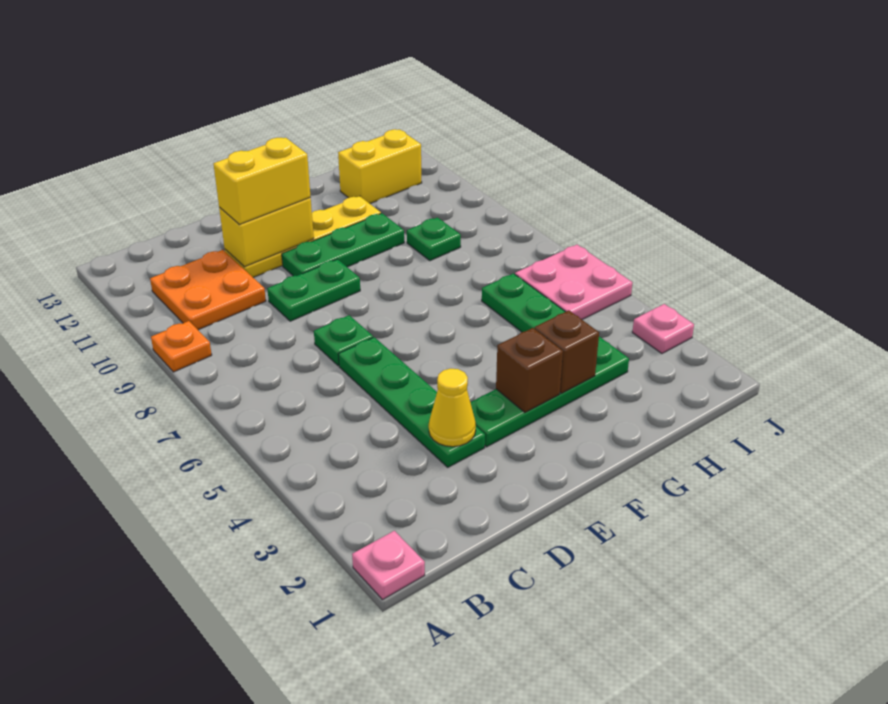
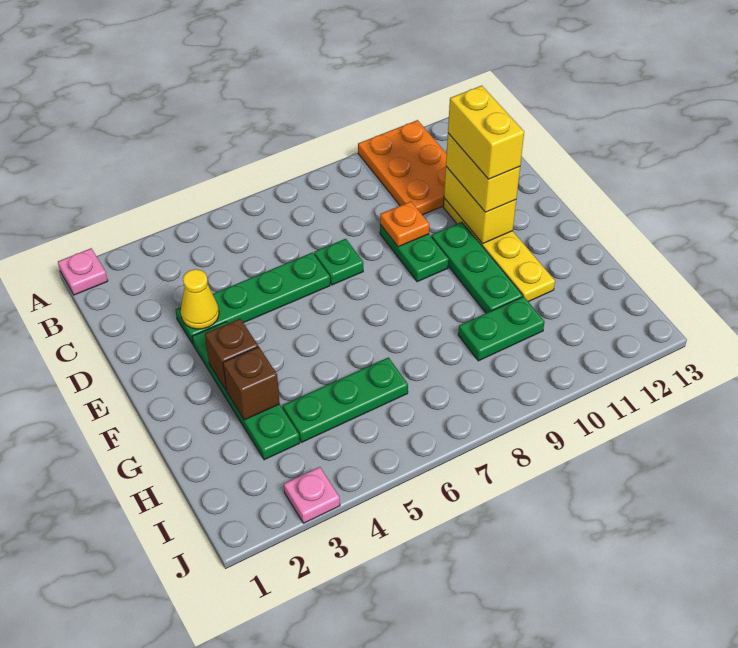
orange plate A9 level 1 -> orange plate D9 level 2
orange plate B10:C11 level 1 -> orange plate A10:C11 level 1
green plate H9 level 1 -> green plate H9:H10 level 1
yellow brick H12:I12 level 1 -> yellow brick D11:E11 level 4
pink plate I5:J6 level 1 -> none

